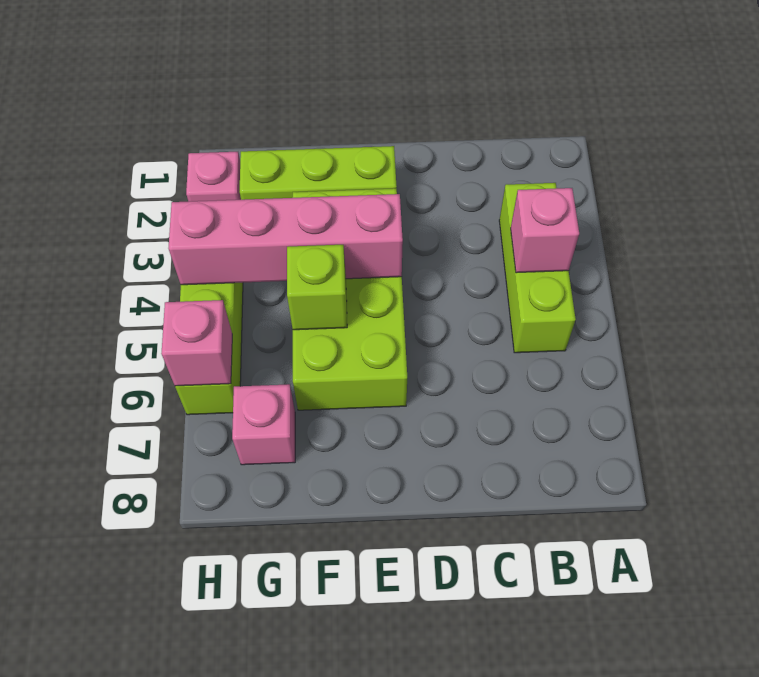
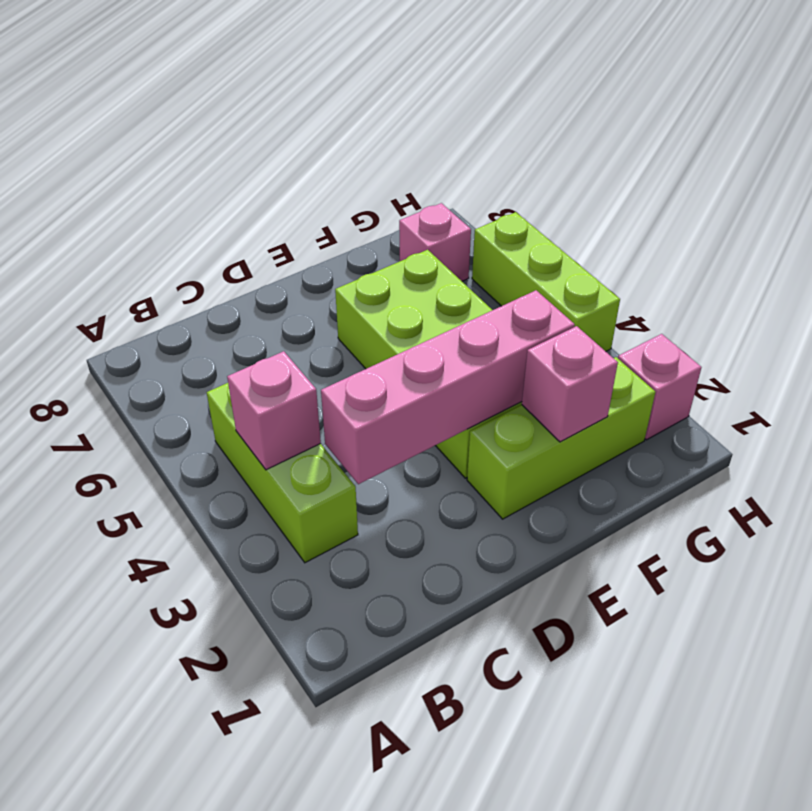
pink brick E4:H4 level 2 -> pink brick C3:F3 level 2
lime brick F5 level 2 -> none
pink brick H6 level 2 -> pink brick F2 level 2

